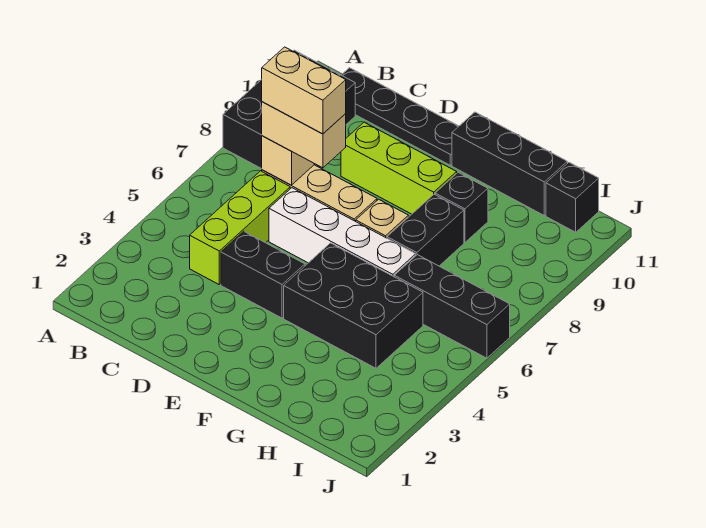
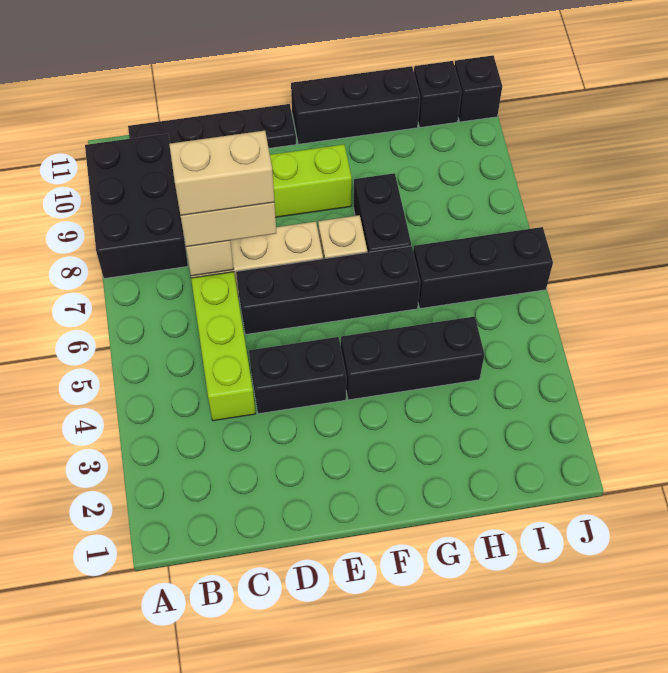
white brick D6:G6 level 1 -> black brick D6:G6 level 1
black brick F4:H5 level 1 -> black brick F4:H4 level 1
black brick G9 level 1 -> black brick J11 level 1

